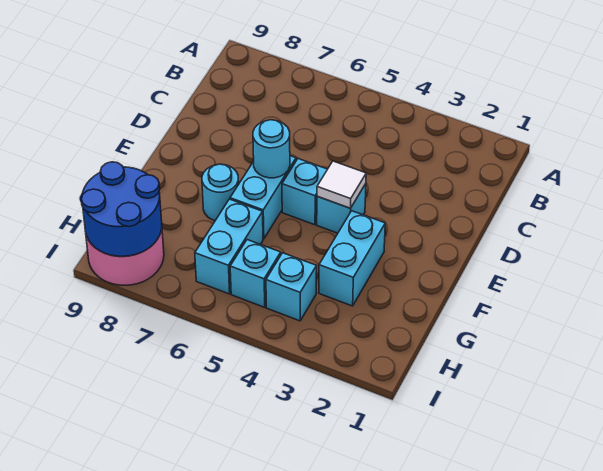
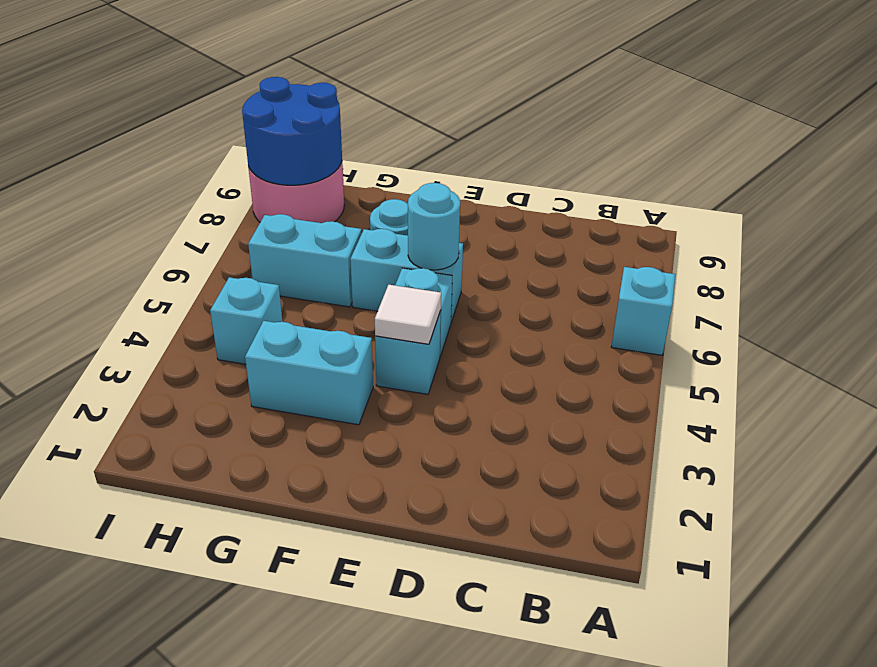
cyan brick H5 level 1 -> cyan brick A6 level 1

